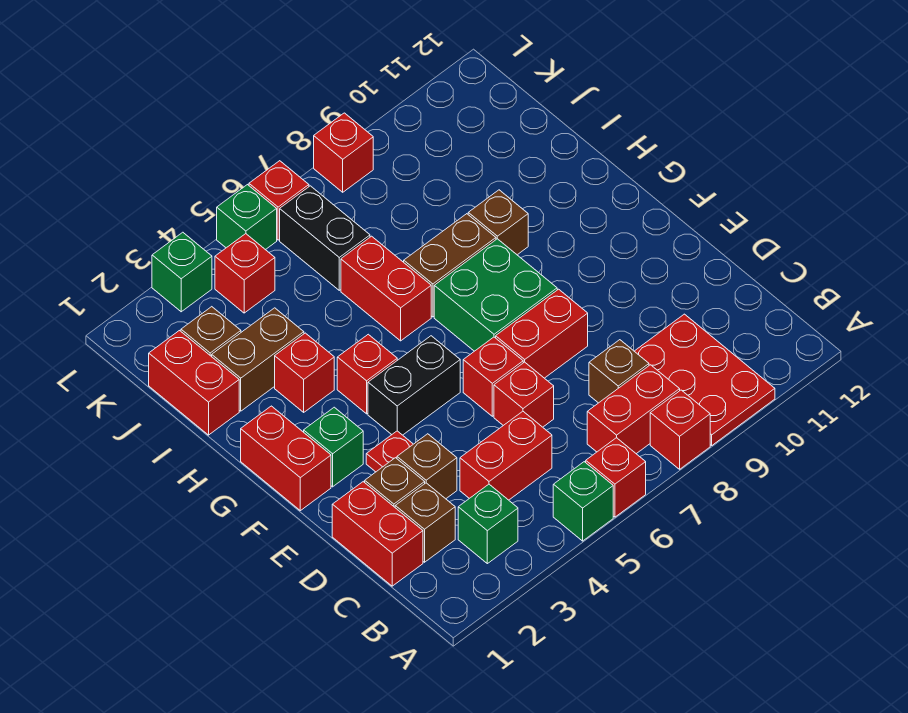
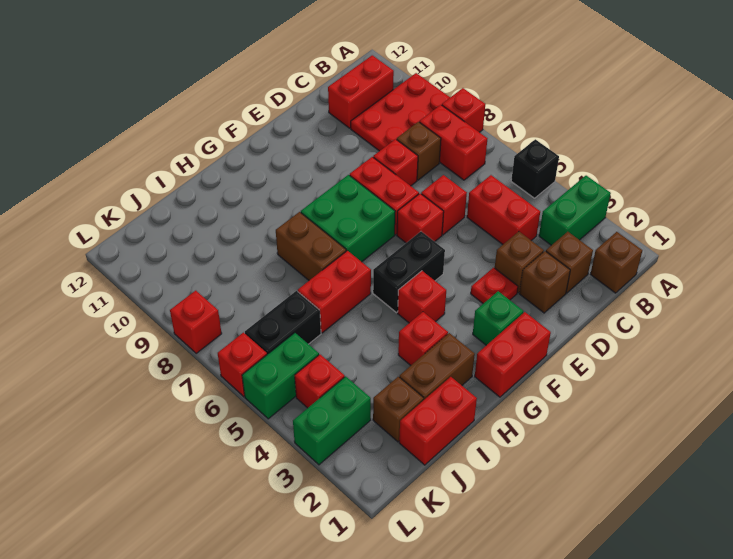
green brick A5 level 1 -> black brick A5 level 1
red brick A6 level 1 -> red brick D8 level 1
green brick B3 level 1 -> green brick A3:B3 level 1
red brick C1:D1 level 1 -> red brick B11:C11 level 1
black brick F4:F5 level 1 -> black brick F5:G5 level 1
brown brick H9 level 1 -> brown brick B1 level 1
brown brick I2:I3 level 1 -> brown brick H2:I2 level 1
green brick L3 level 1 -> green brick K3:L3 level 1
green brick L5 level 1 -> green brick K5:L5 level 1

